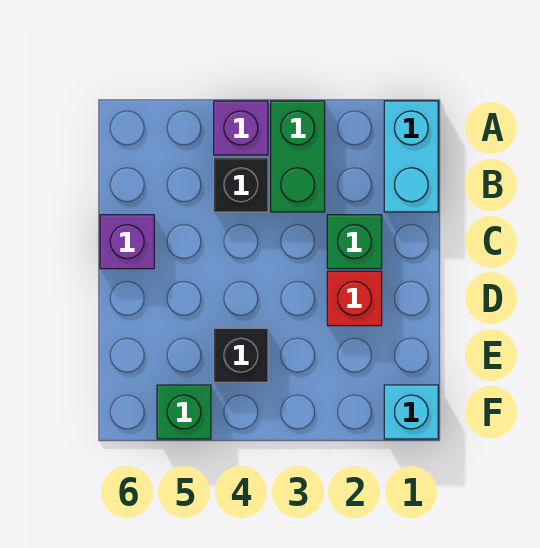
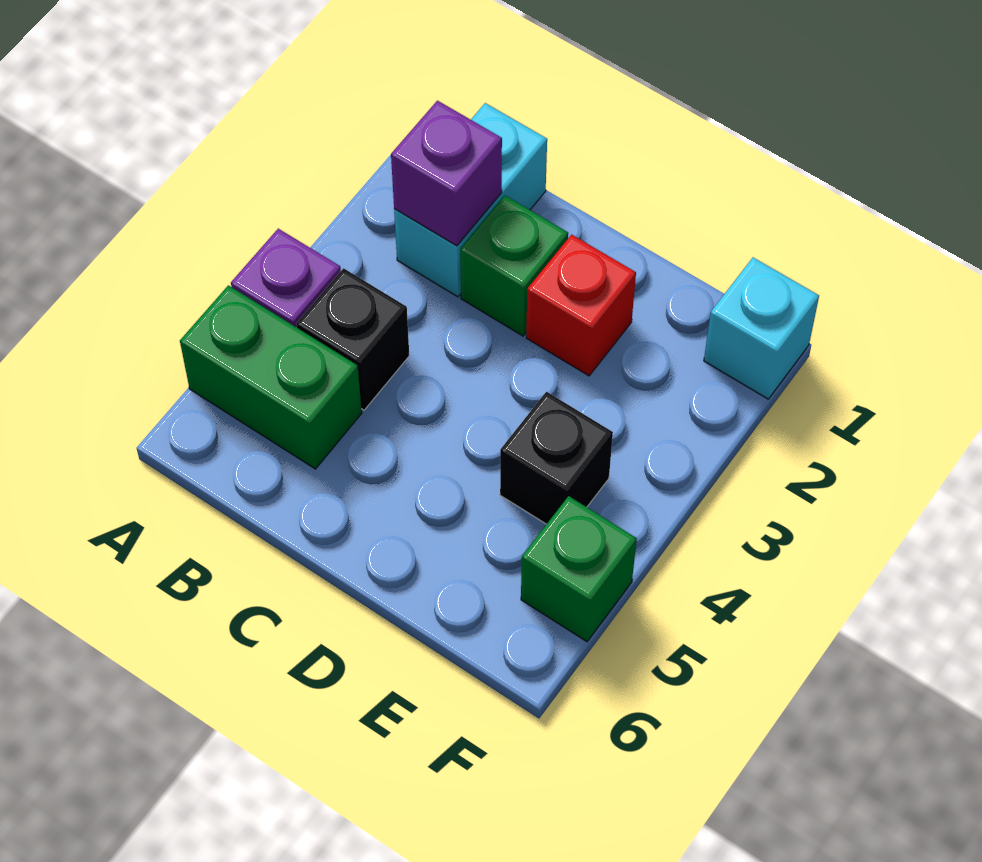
cyan brick A1:B1 level 1 -> cyan brick B1:B2 level 1
green brick A3:B3 level 1 -> green brick A5:B5 level 1
purple brick C6 level 1 -> purple brick B2 level 2

